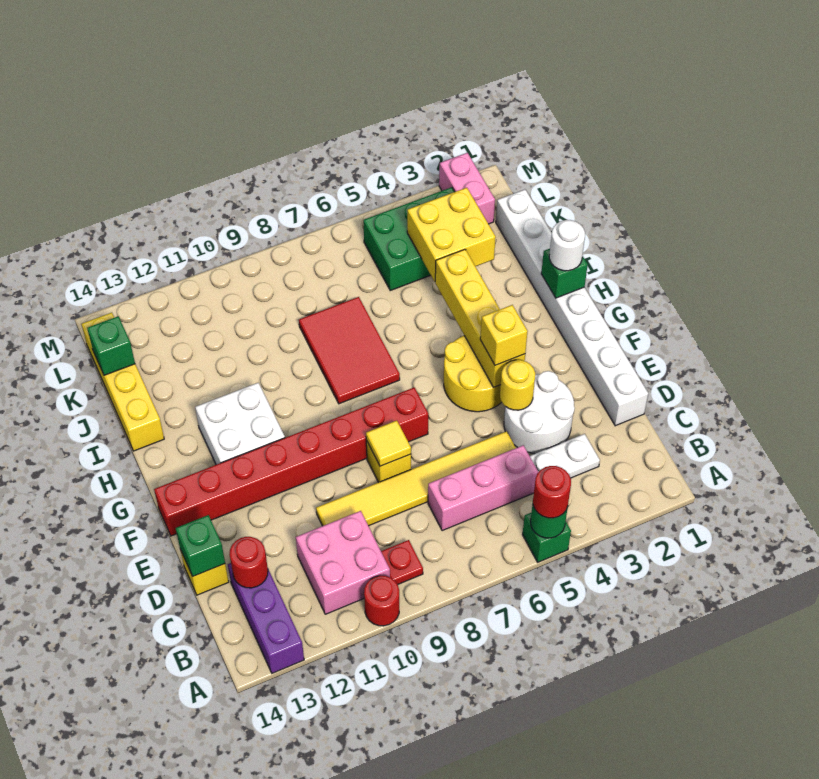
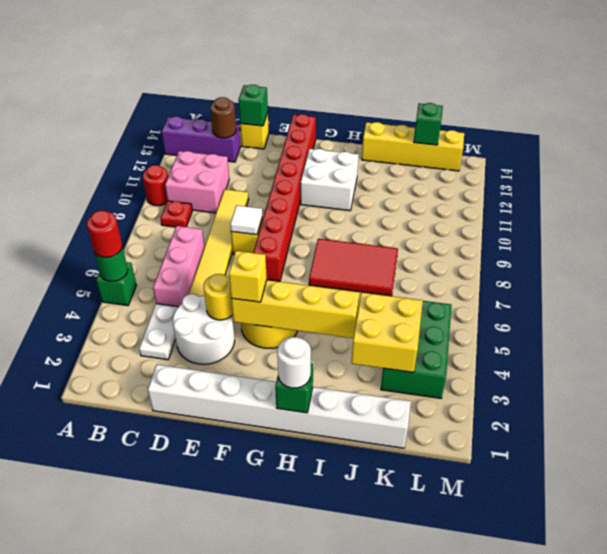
red round brick C13 level 2 -> brown round brick C13 level 2
yellow tile E8 level 2 -> white tile E8 level 2
pink brick L2:M2 level 1 -> none

